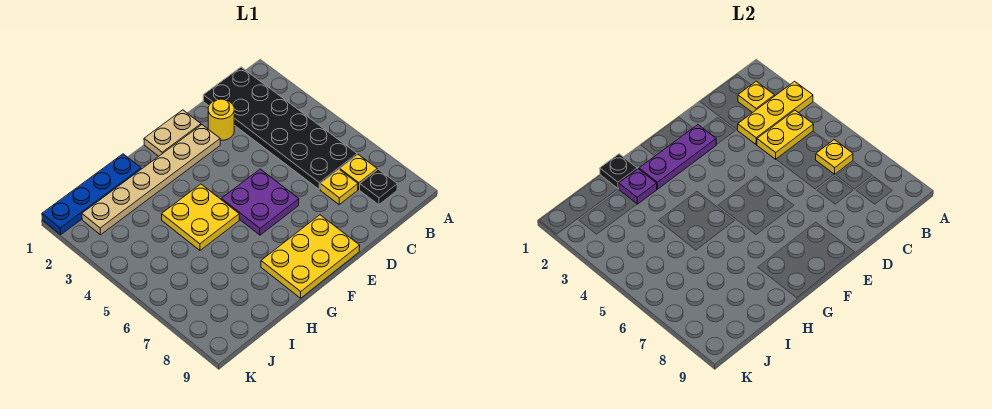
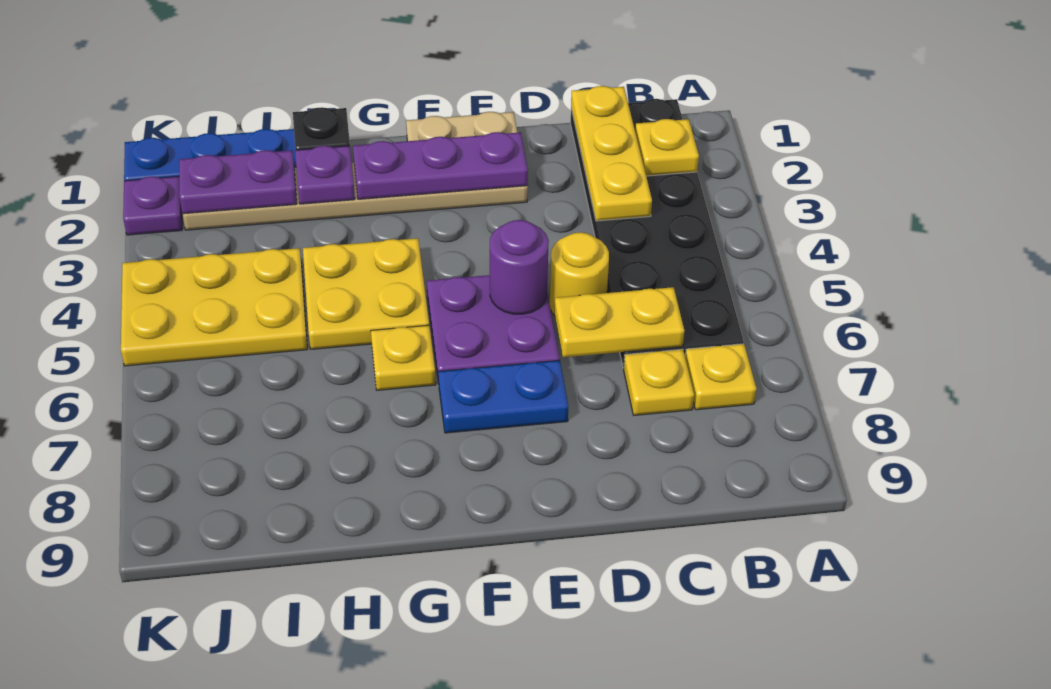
yellow plate A3:C3 level 2 -> yellow plate C1:C3 level 2
yellow plate B4:C4 level 2 -> yellow plate C6:D6 level 2
yellow plate B6 level 2 -> yellow plate G6 level 1
black plate B8 level 1 -> none
yellow round brick D2 level 1 -> yellow round brick D5 level 1
none -> purple round brick E5 level 2
none -> blue plate E7:F7 level 1
yellow plate E8:G9 level 1 -> yellow plate I4:K5 level 1
none -> purple plate I2:J2 level 2
none -> purple plate K2 level 1

